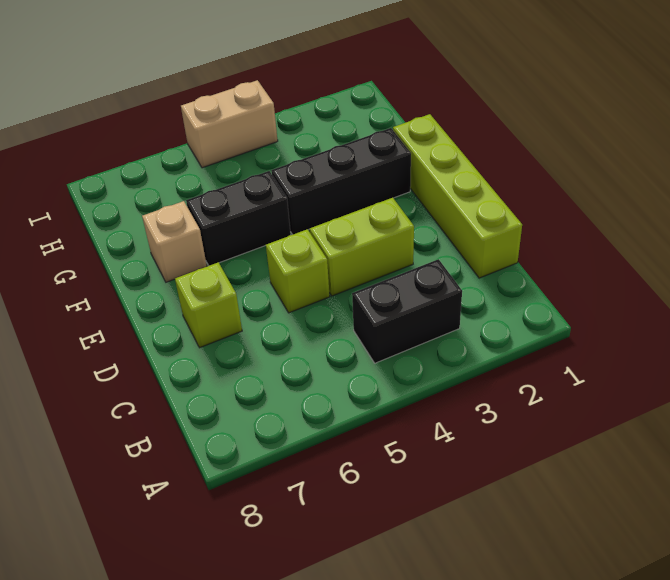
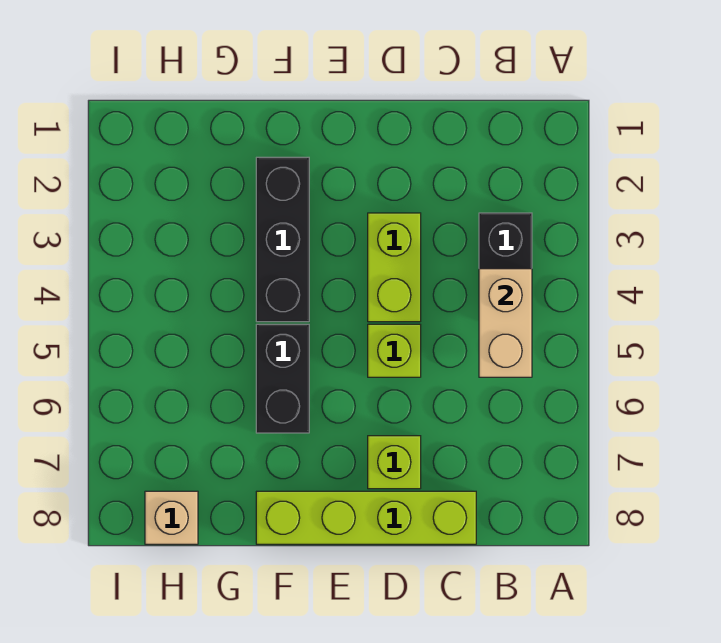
lime brick C1:F1 level 1 -> lime brick C8:F8 level 1
tan brick F7 level 1 -> tan brick H8 level 1
tan brick I4:I5 level 1 -> tan brick B4:B5 level 2

